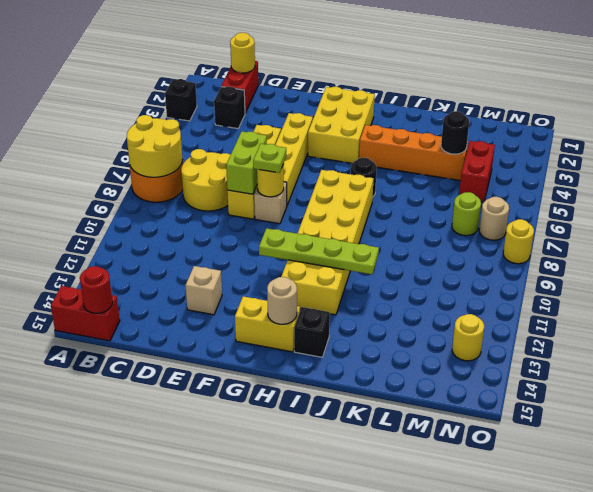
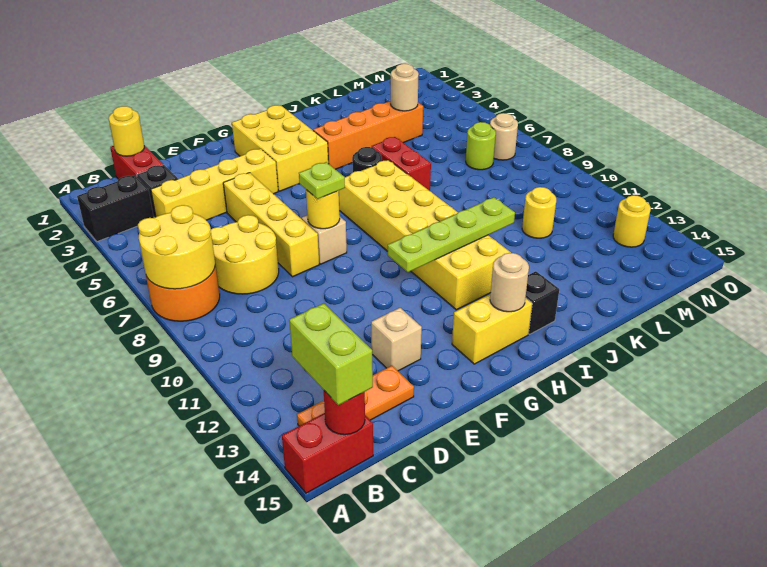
black brick A3 level 1 -> black brick A3:B3 level 1
none -> orange plate B14:D14 level 1
lime brick E7:E8 level 2 -> lime brick B14:B15 level 3
yellow brick F4:F7 level 1 -> yellow brick C4:F4 level 1
black round brick L4 level 2 -> tan round brick L4 level 2
red brick M4:M5 level 1 -> red brick J6:J7 level 1
yellow round brick O8 level 1 -> yellow round brick L11 level 1

